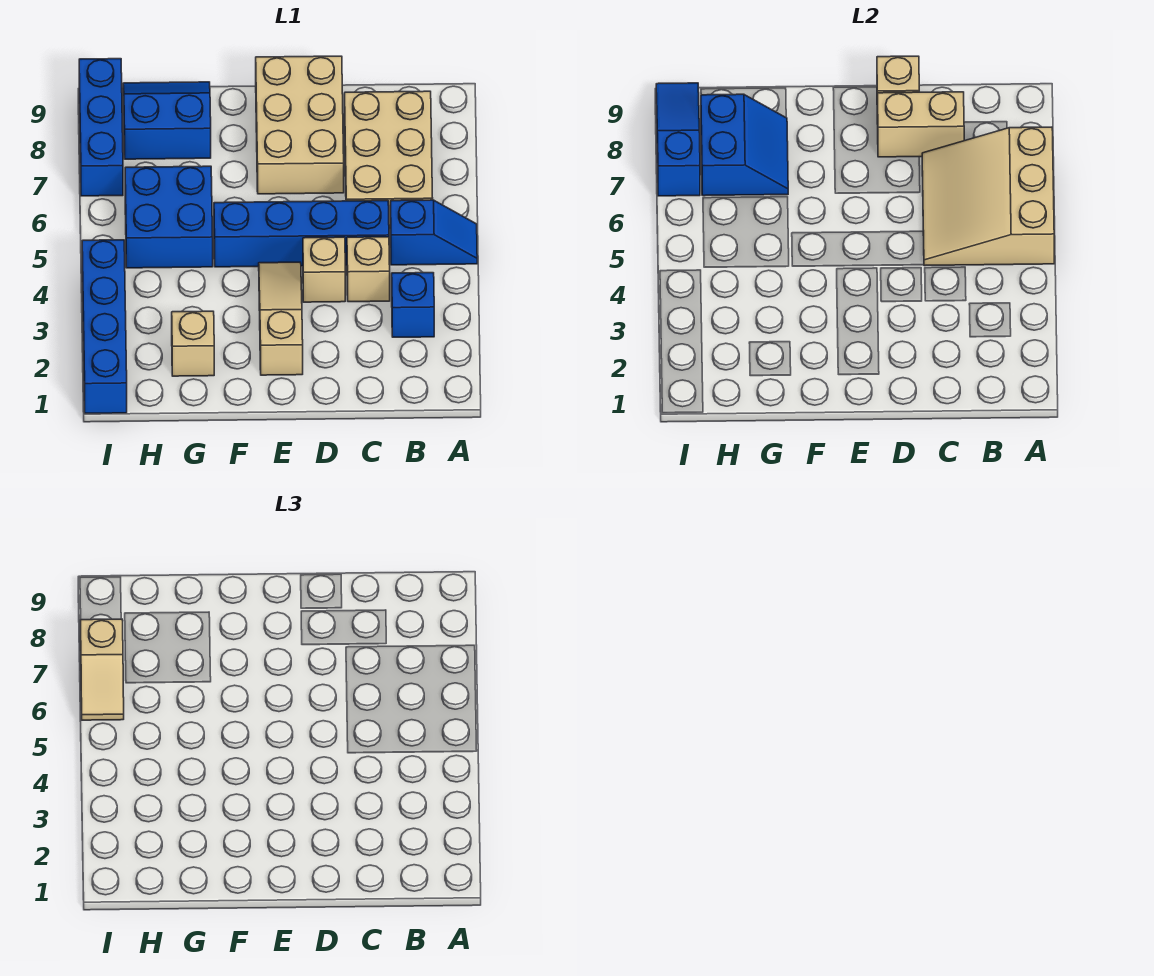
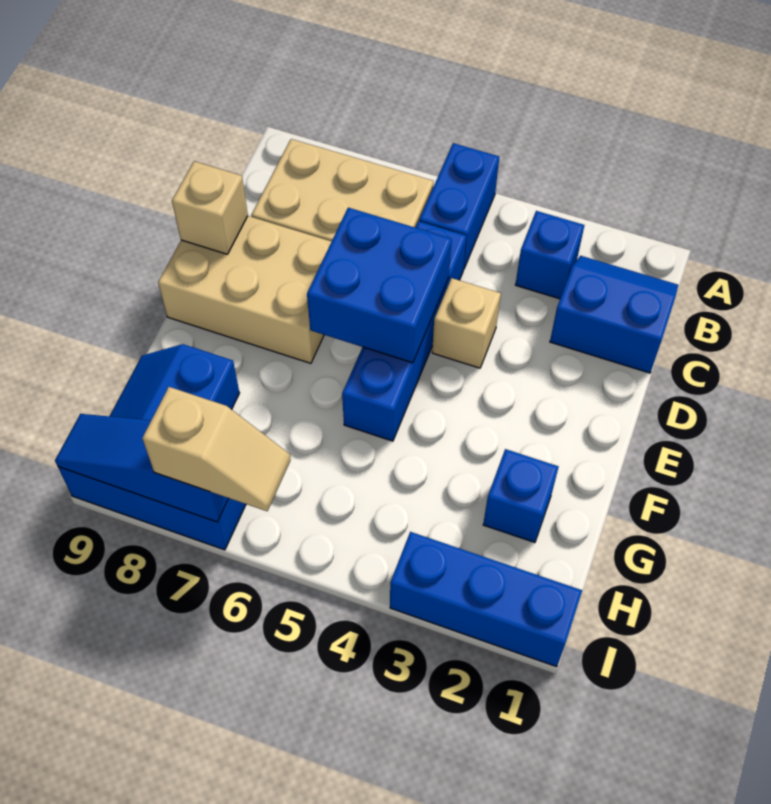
blue slope A5:B5 level 1 top B -> blue brick A5:B5 level 1
tan slope A5:C7 level 2 top A -> none
tan brick C4 level 1 -> none
tan brick C8:D8 level 2 -> none
tan slope E2:E4 level 1 top 2 -> none
tan brick G2 level 1 -> blue brick G2 level 1
blue brick G5:H6 level 1 -> blue brick D5:E6 level 2
blue slope G7:H8 level 2 top H -> blue slope B1:C2 level 1 top C
blue brick I1:I4 level 1 -> blue brick I1:I3 level 1

